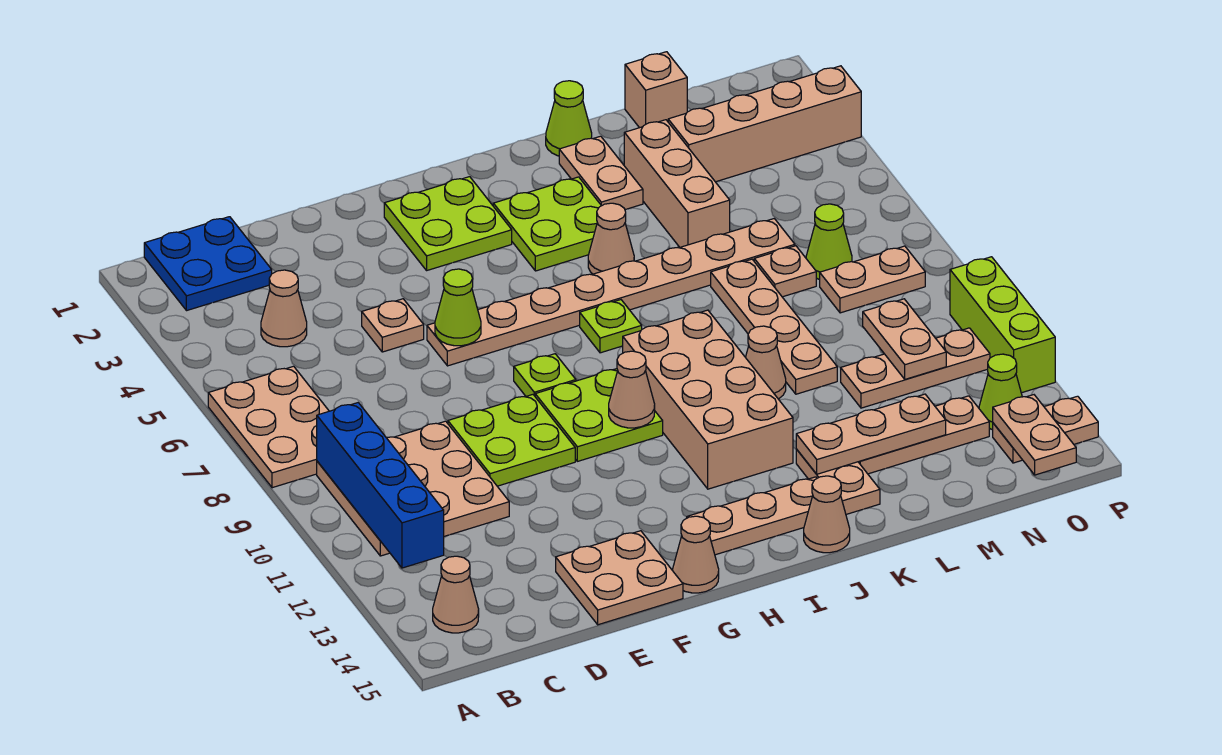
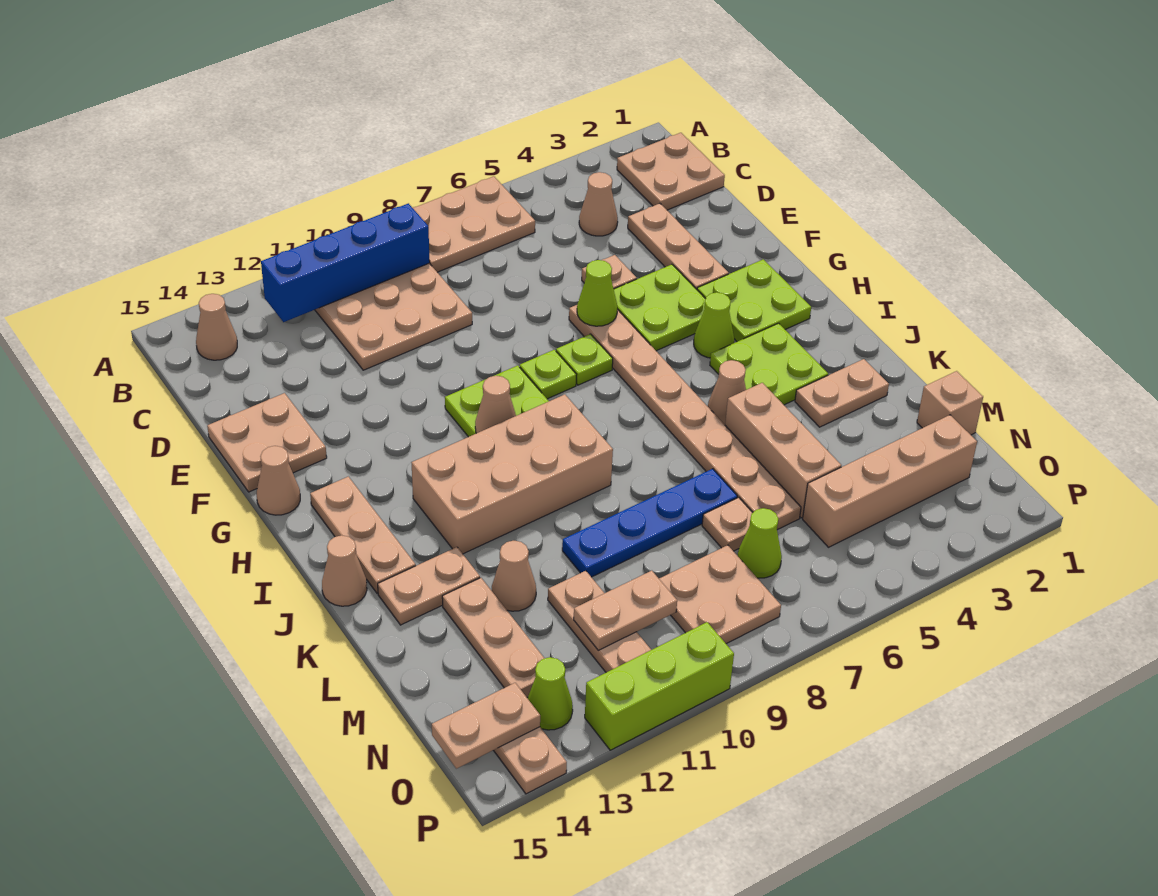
blue plate B1:C2 level 1 -> tan plate B1:C2 level 1
lime plate E9:F10 level 1 -> lime plate F4:G5 level 1
lime plate I7 level 1 -> lime plate G7 level 1
lime cone K1 level 1 -> lime cone H4 level 1
tan cone K10 level 1 -> tan cone L12 level 1
tan plate K13:M13 level 2 -> tan plate D3:F3 level 1
tan brick L3:L5 level 1 -> tan brick K5:M5 level 1
tan plate L7:L10 level 1 -> blue plate L7:L10 level 1
tan brick M3:P3 level 1 -> tan brick N2:N5 level 1
tan plate N8:O8 level 1 -> tan plate N8:O9 level 1

